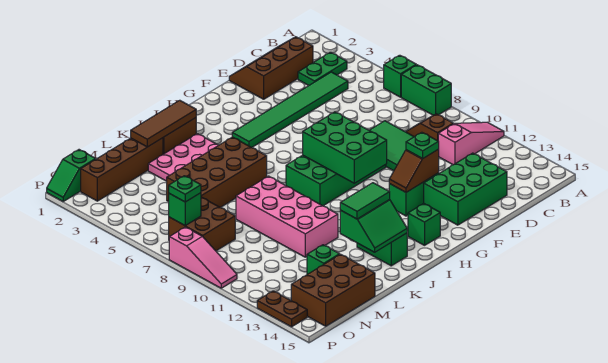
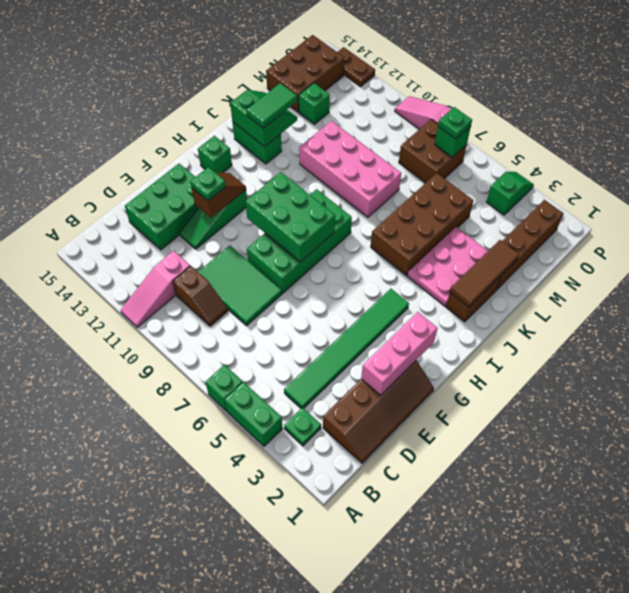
green brick A7:A8 level 1 -> green brick A4:A5 level 1
green plate B3:C3 level 1 -> green plate B3 level 1
brown slope C1:E2 level 1 top 2 -> brown slope C1:F2 level 1 top 2
none -> pink brick E2:G2 level 2
green slope J13:K14 level 2 top 13 -> green slope J13:K14 level 2 top J
green slope O1:P1 level 1 top O -> green slope O4:P4 level 1 top O

